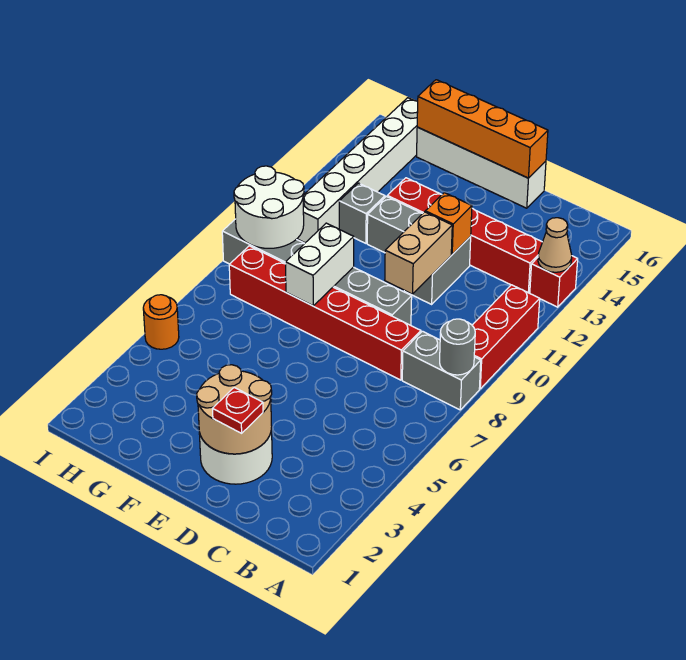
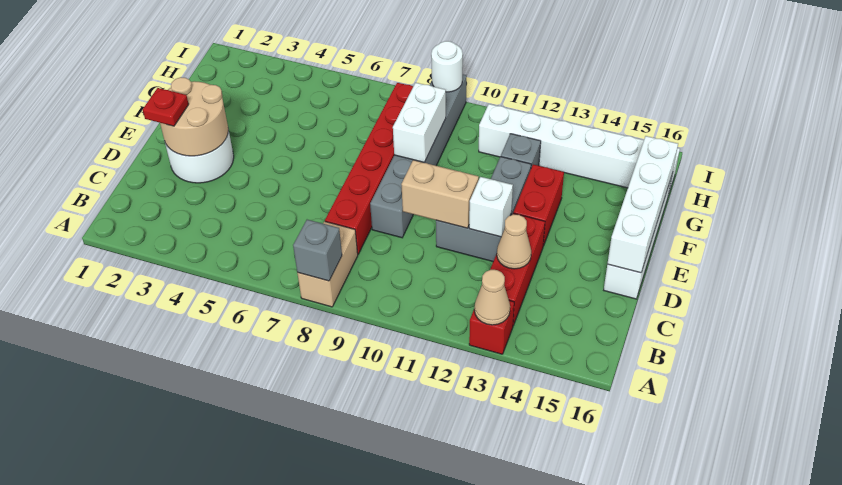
grey brick A8:B8 level 1 -> tan brick A8:B8 level 1
grey round brick A8 level 2 -> grey brick A8 level 2
red brick A9:A11 level 1 -> none
none -> tan cone C13 level 2
orange brick D12 level 2 -> white brick D12 level 2
orange brick D16:G16 level 2 -> white brick D16:G16 level 2
white brick F8:F9 level 2 -> white brick F9:G9 level 2
white round brick H9:I10 level 2 -> white round brick I9 level 2
orange round brick I5 level 1 -> none

